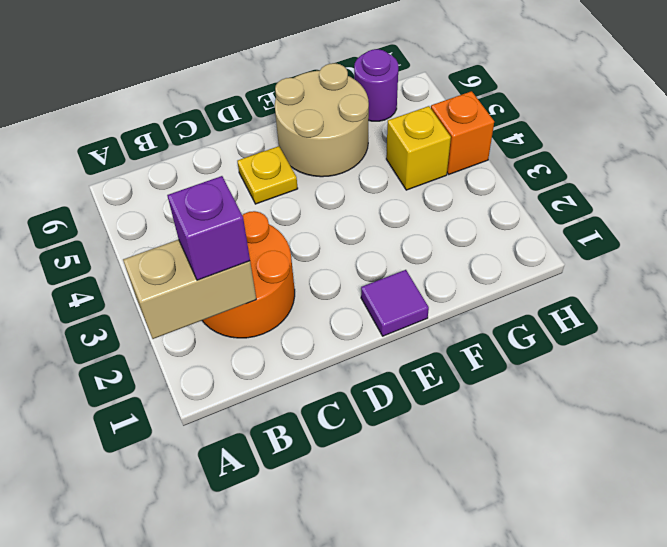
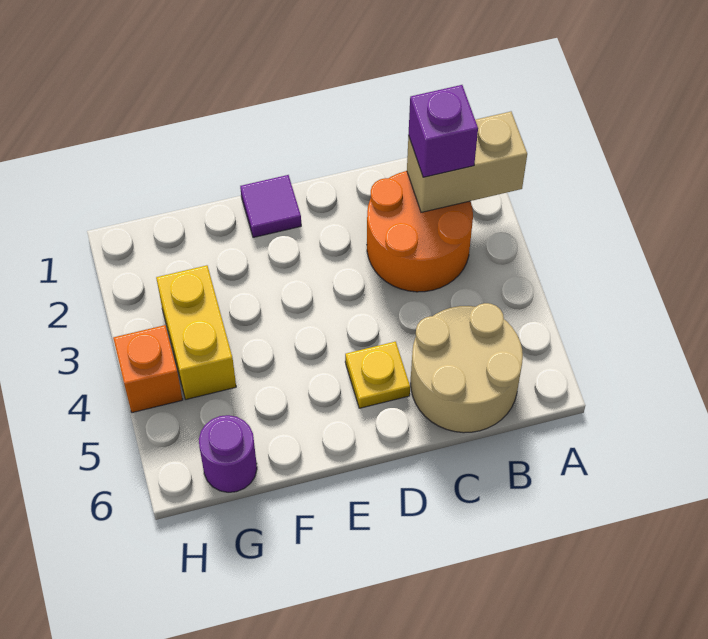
tan round brick E5:F6 level 1 -> tan round brick B5:C6 level 1
yellow brick G4 level 1 -> yellow brick G3:G4 level 1

